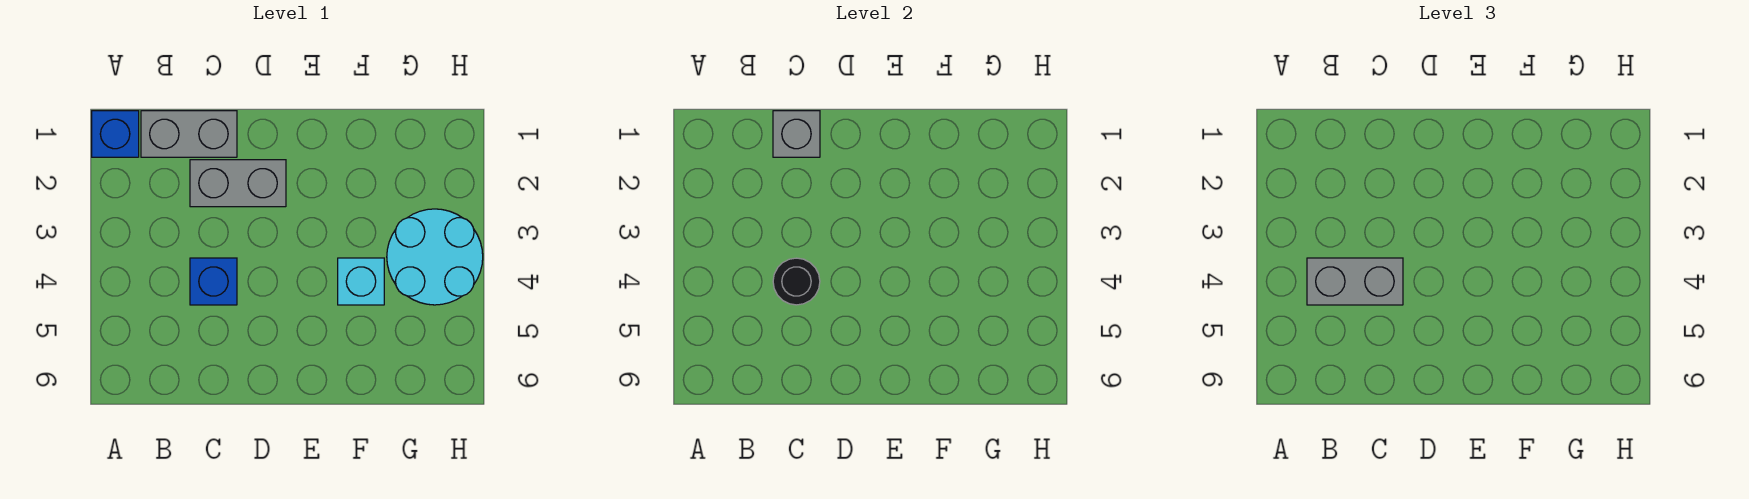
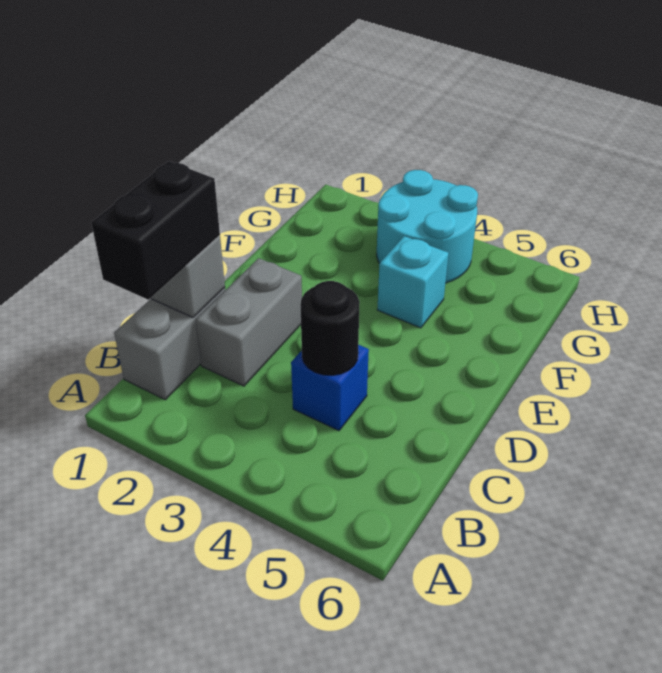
blue brick A1 level 1 -> none
none -> black brick B1:C1 level 3
grey brick B4:C4 level 3 -> none

